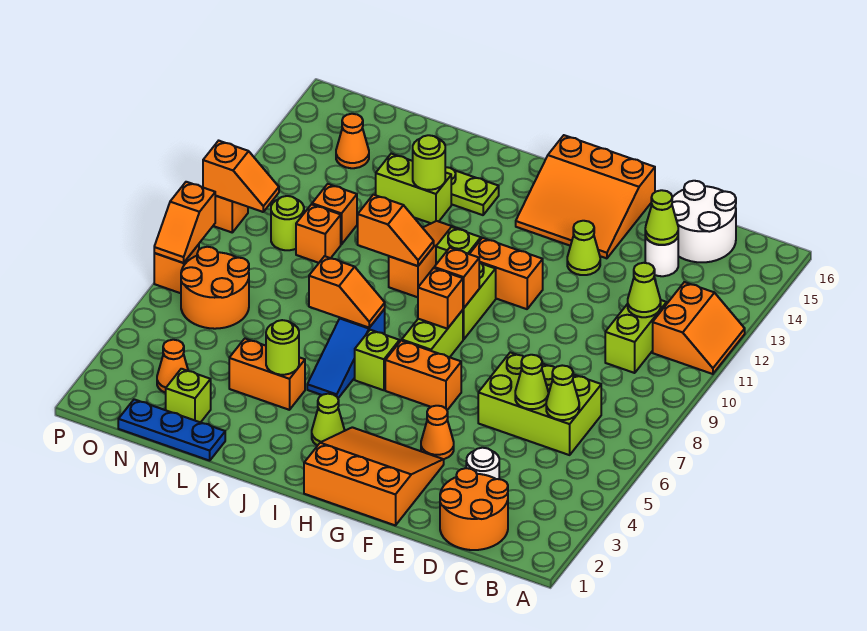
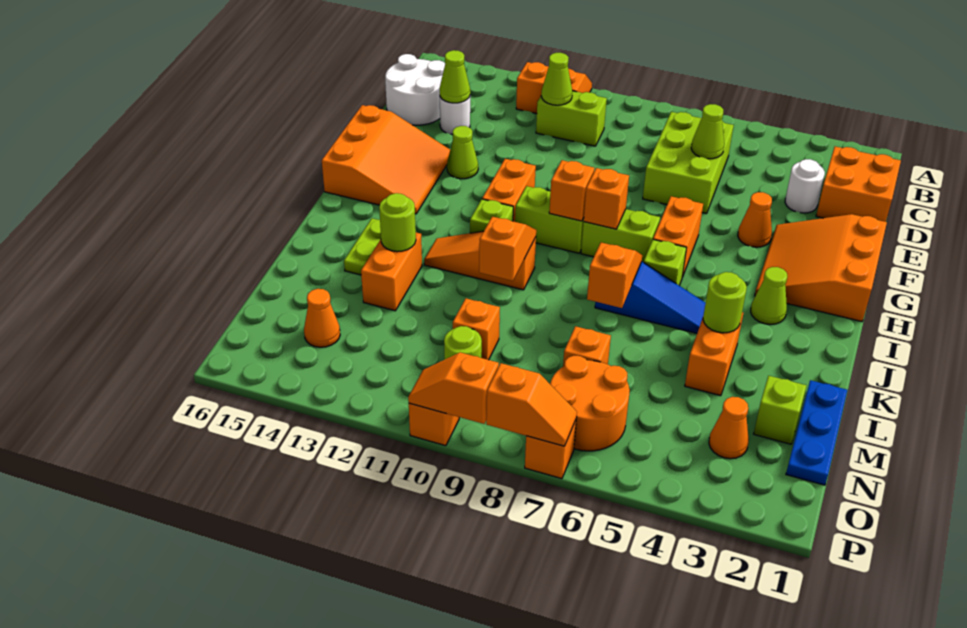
orange round brick C1:D2 level 1 -> orange brick C1:D2 level 1
lime cone C6 level 2 -> none
lime brick K13:L13 level 1 -> orange brick K13:L13 level 1
orange brick M11 level 1 -> orange brick M7 level 1
orange slope O10:P10 level 2 top P -> orange slope P9:P10 level 2 top 9

